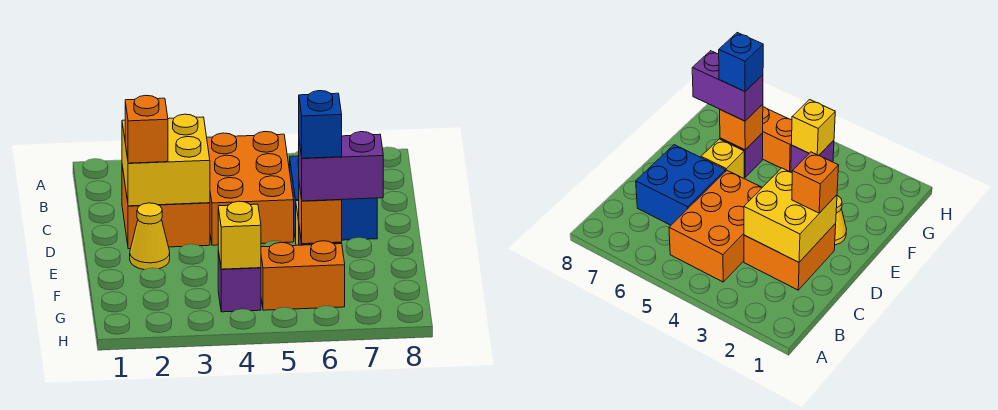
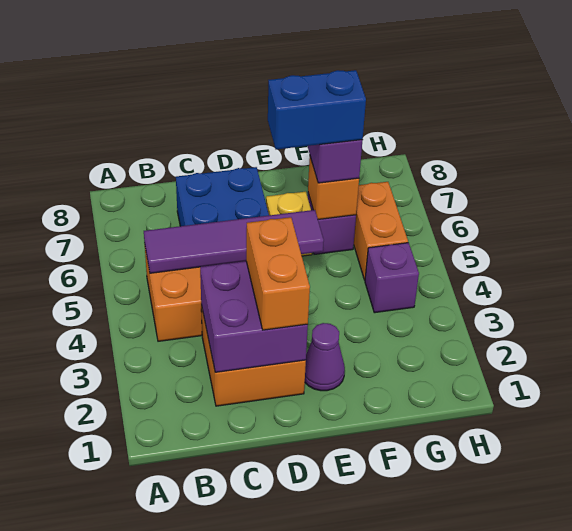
none -> purple tile B5:E5 level 2
yellow brick C2:D3 level 2 -> purple brick C2:D3 level 2
orange brick D2 level 3 -> orange brick D2:D3 level 3
yellow cone E2 level 1 -> purple cone E2 level 1
blue brick F6 level 4 -> blue brick E6:F6 level 4
yellow brick G4 level 2 -> none

